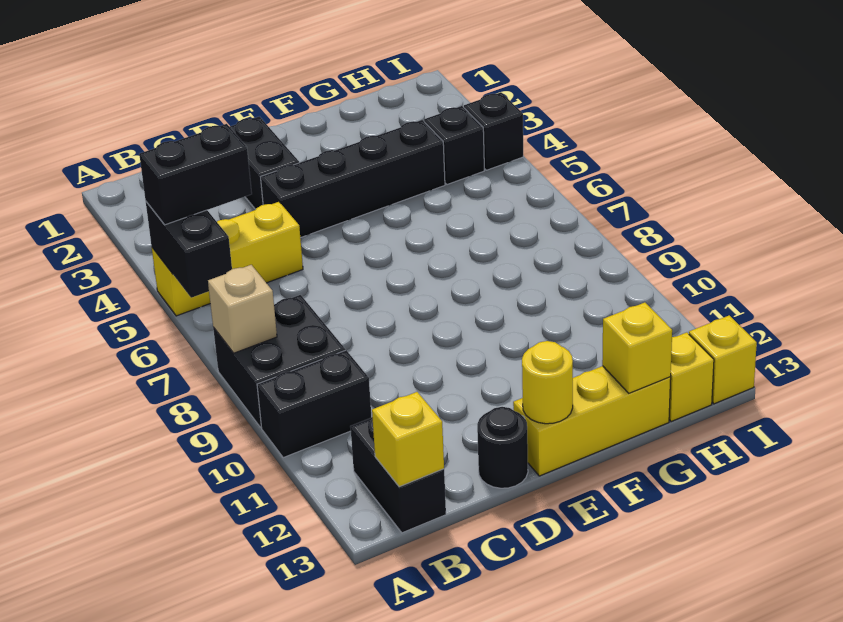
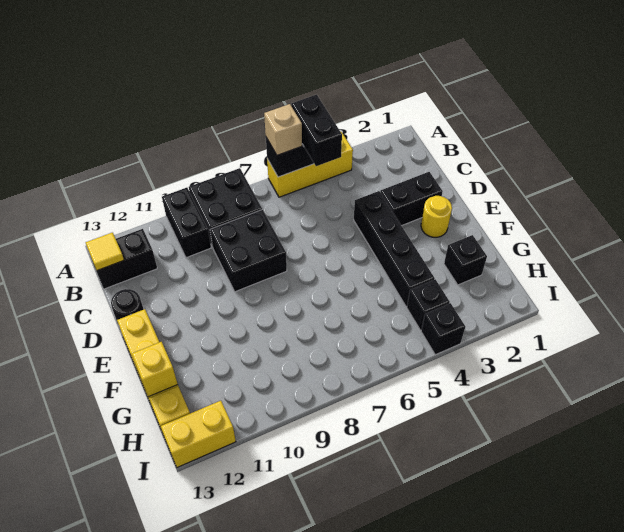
yellow brick A5:C5 level 1 -> yellow brick A4:A6 level 1
tan brick A8 level 2 -> tan brick A6 level 3
yellow brick B13 level 2 -> yellow tile B13 level 2
none -> black brick C8:D9 level 1
yellow round brick E13 level 2 -> yellow round brick E2 level 1
none -> black brick G2 level 1
yellow brick I13 level 1 -> yellow brick I12:I13 level 1

